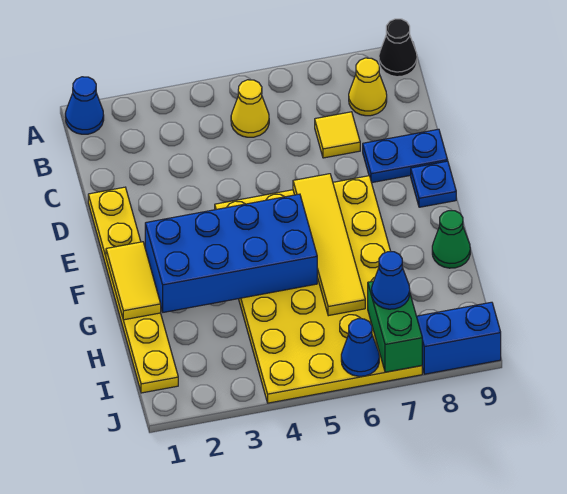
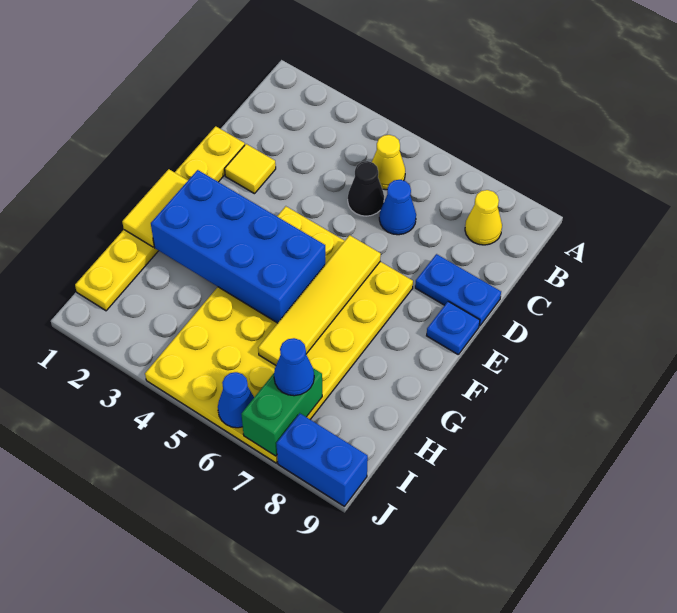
blue cone A1 level 1 -> blue cone C6 level 1
black cone A9 level 1 -> black cone C5 level 1
yellow tile C7 level 1 -> yellow tile D2 level 1
green cone G9 level 1 -> none

